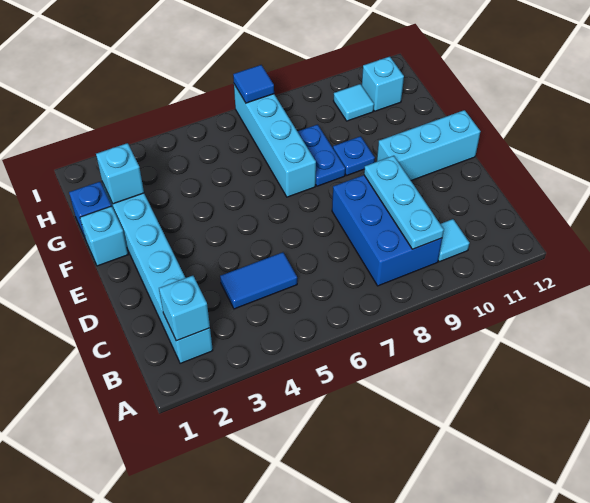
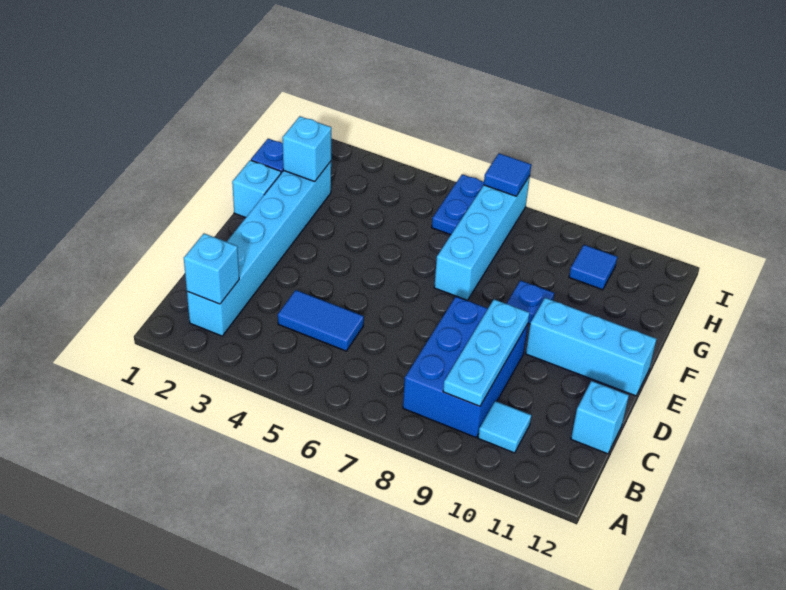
blue plate F8:G8 level 1 -> blue plate H6:I6 level 1
cyan tile H10 level 1 -> blue tile H10 level 1
cyan brick H11 level 1 -> cyan brick C12 level 1

